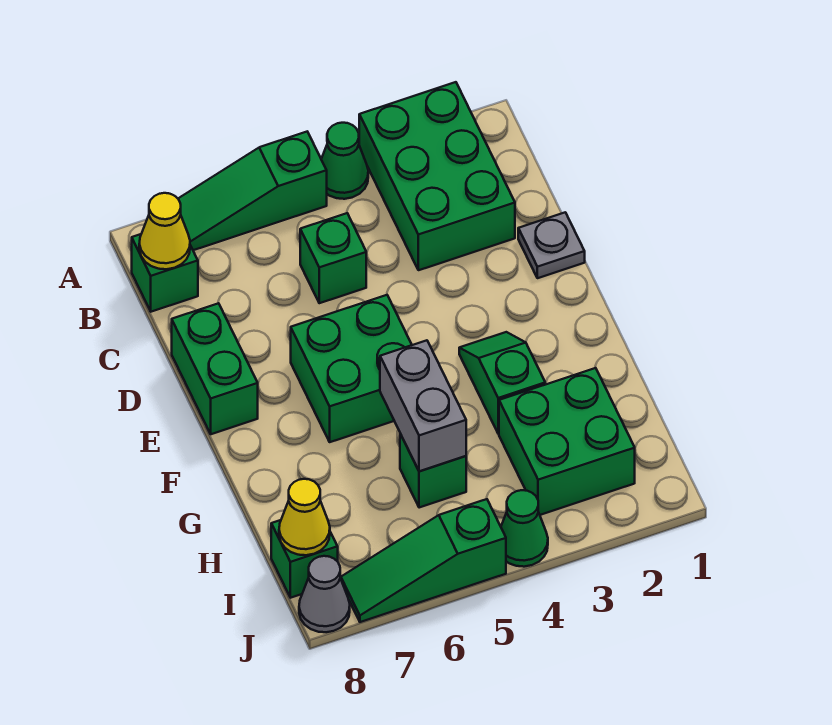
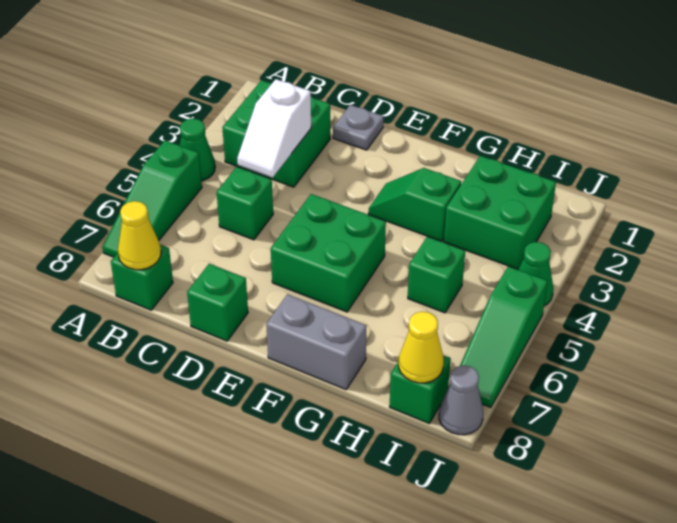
green brick A2:C3 level 1 -> green brick B2:C3 level 1
none -> white slope C3:C4 level 2 top 3
green brick D8:E8 level 1 -> green brick D8 level 1
grey brick G5:H5 level 2 -> grey brick F8:G8 level 1

